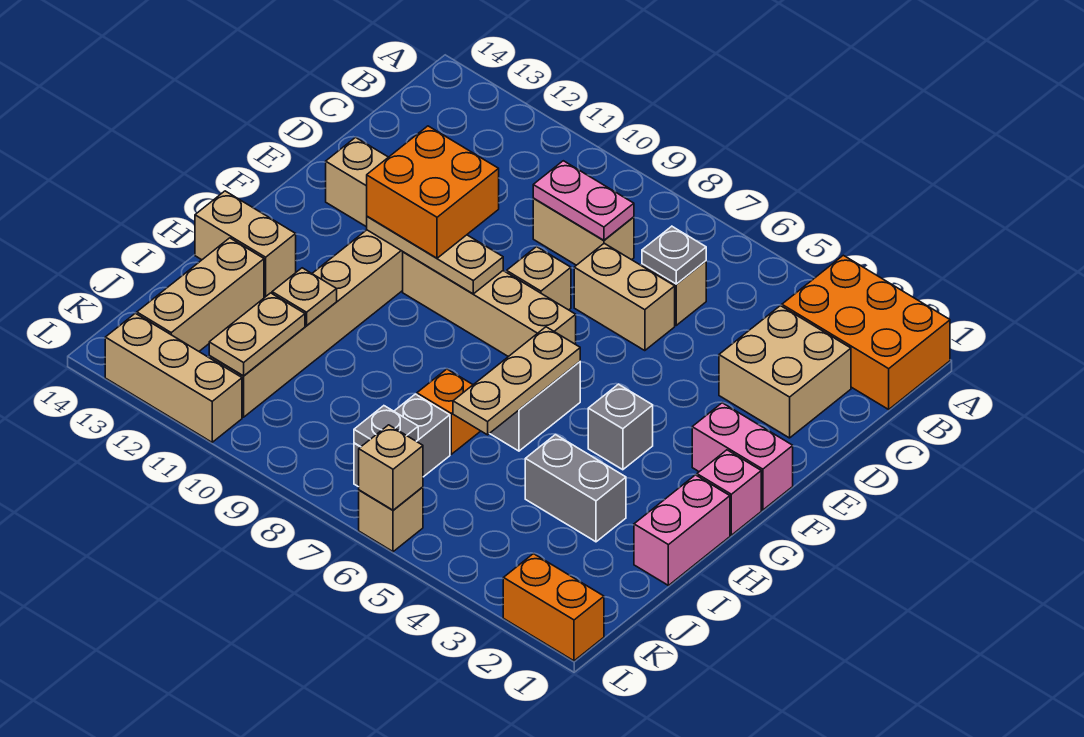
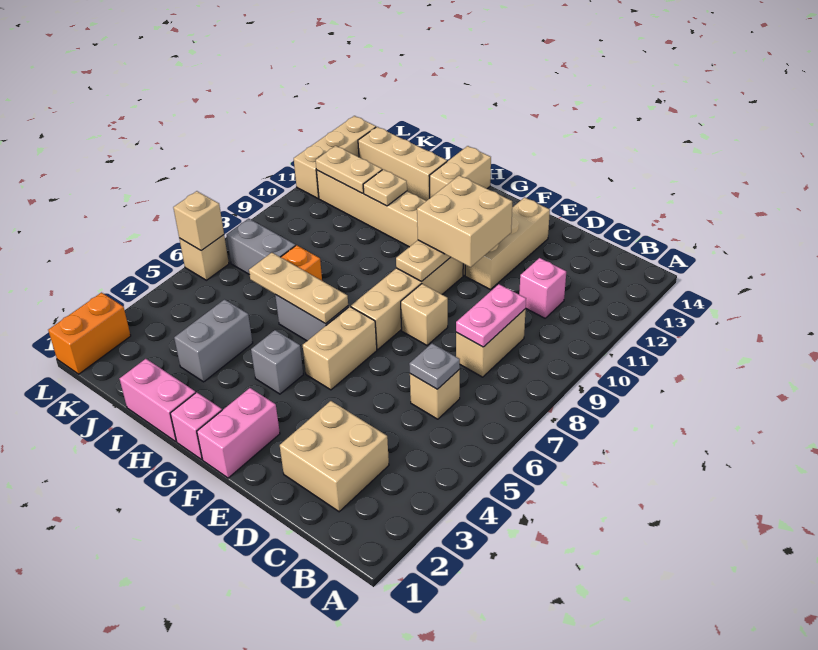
orange brick A1:B3 level 1 -> none
none -> pink brick C11 level 1
tan brick D6:D7 level 1 -> tan brick F5:F6 level 1
orange brick E10:F11 level 3 -> tan brick E10:F11 level 3
grey plate K7 level 2 -> none

